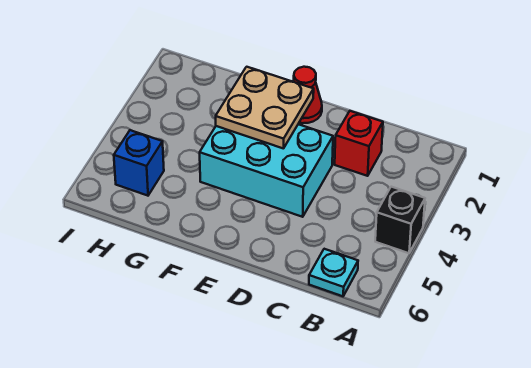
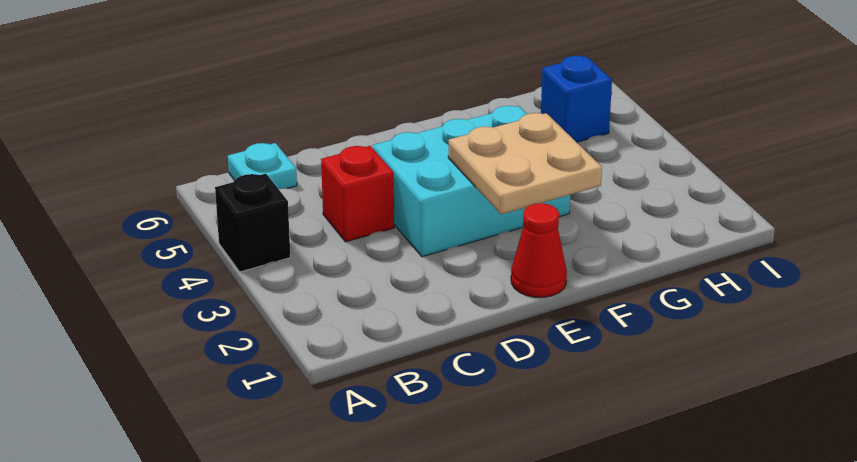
red brick C2 level 1 -> red brick C4 level 1

